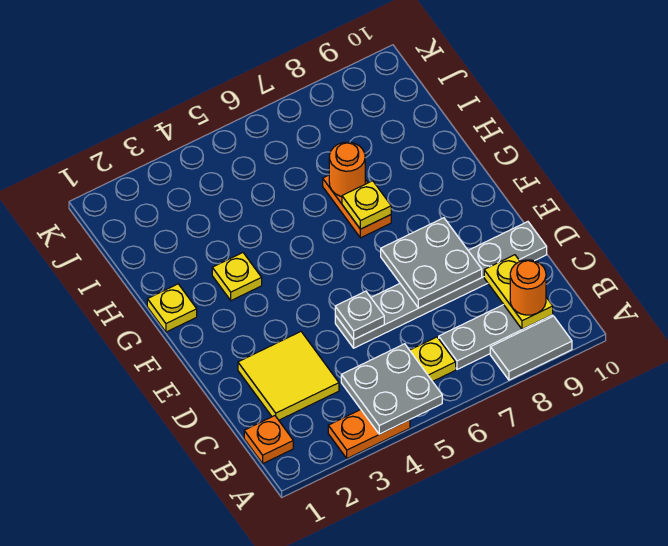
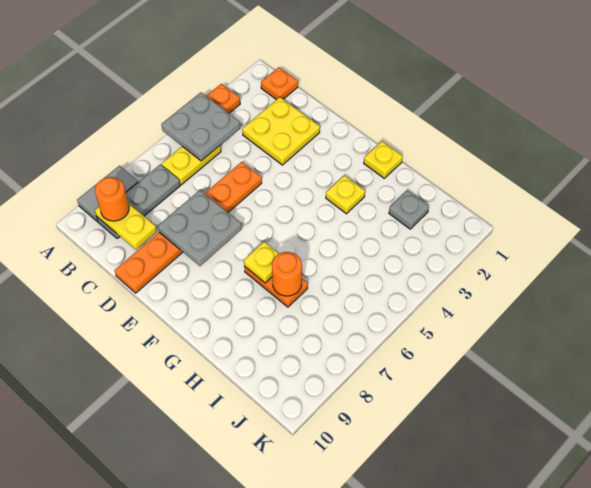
yellow tile C2:D3 level 1 -> yellow plate C2:D3 level 1
grey plate D5:D10 level 1 -> orange plate D5:D10 level 1
grey plate D5 level 2 -> grey plate I2 level 1

